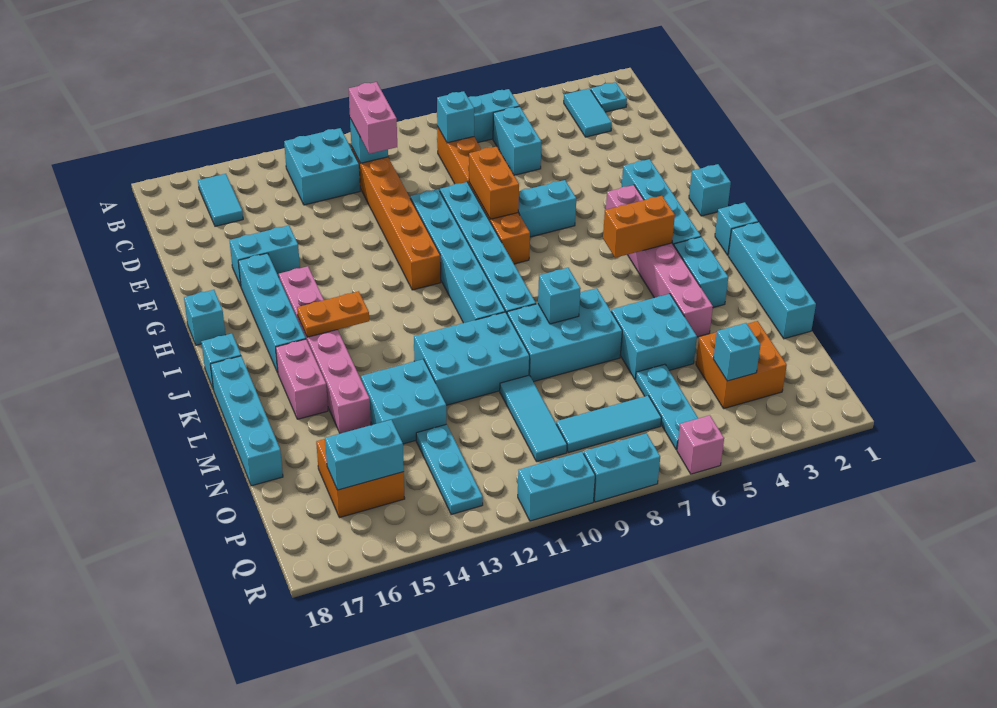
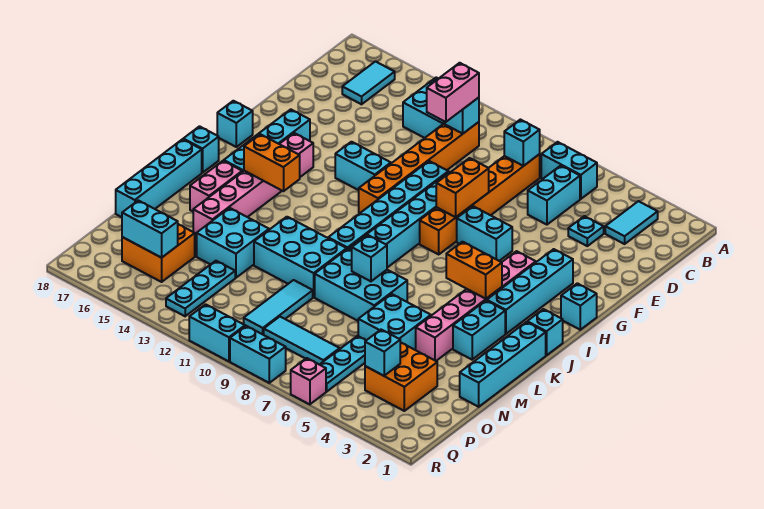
cyan plate B2 level 1 -> cyan plate D4 level 1
cyan brick F15:F16 level 1 -> cyan brick G12:G13 level 1
orange plate J14:J15 level 2 -> orange brick J14:J15 level 2

